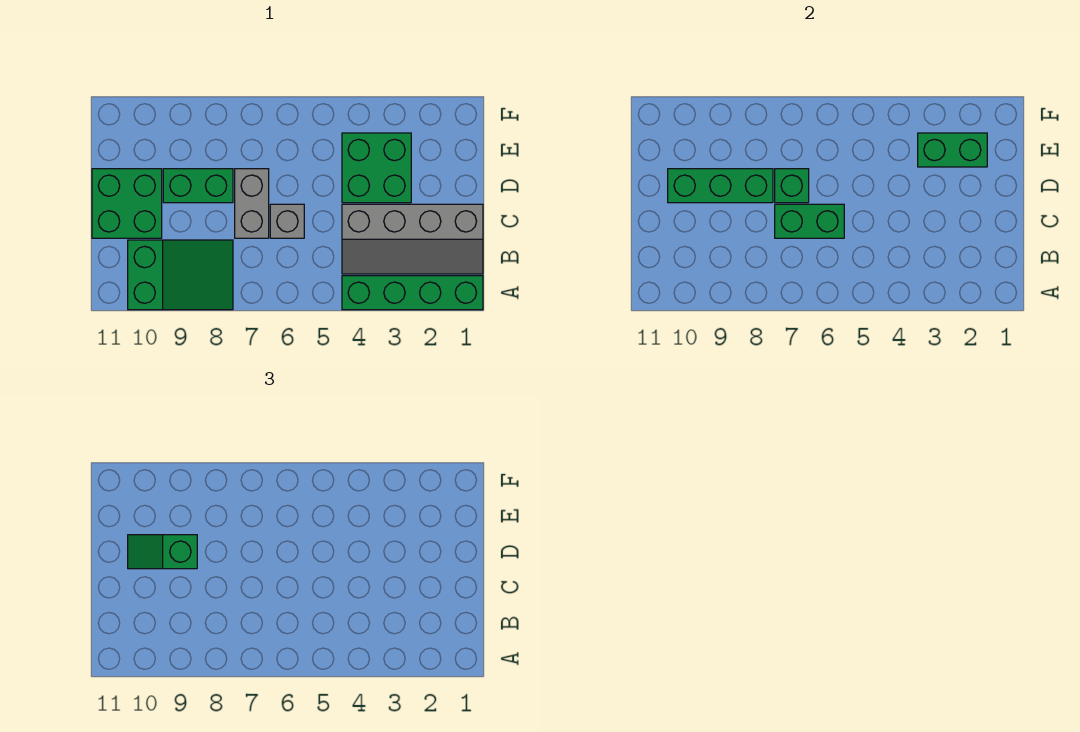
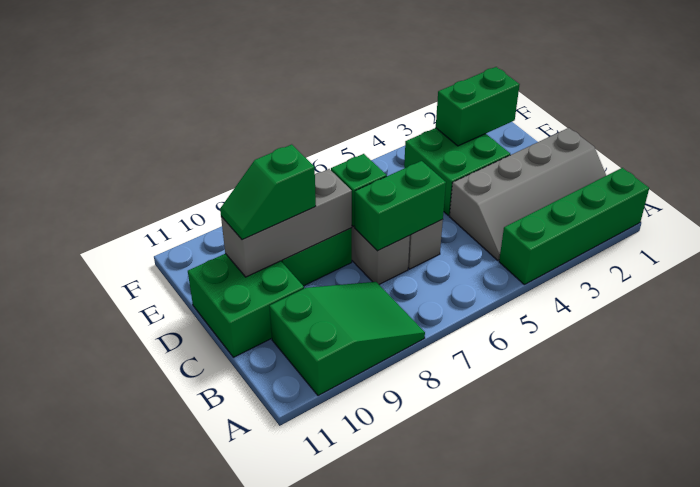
green brick D8:D10 level 2 -> grey brick D8:D10 level 2

